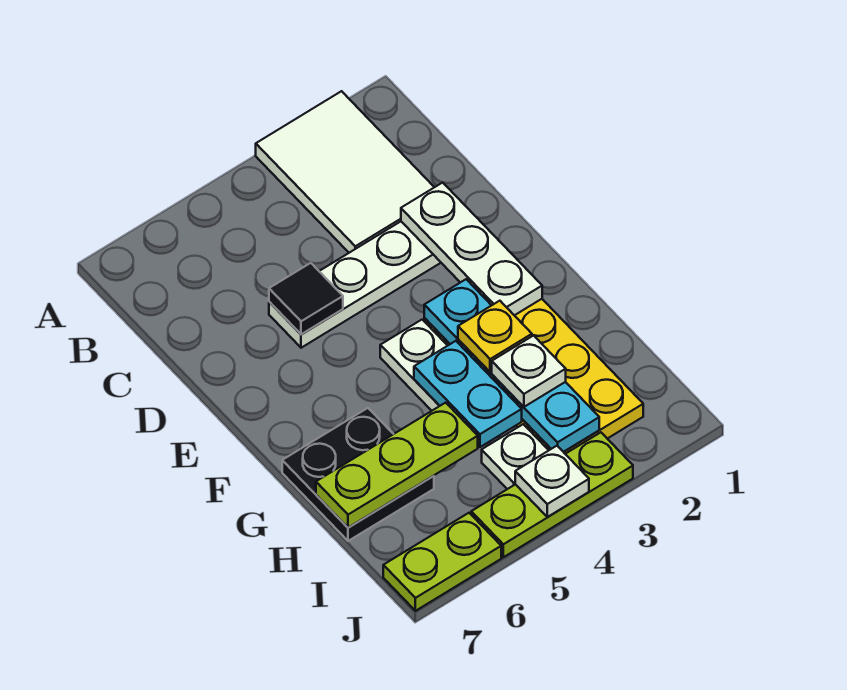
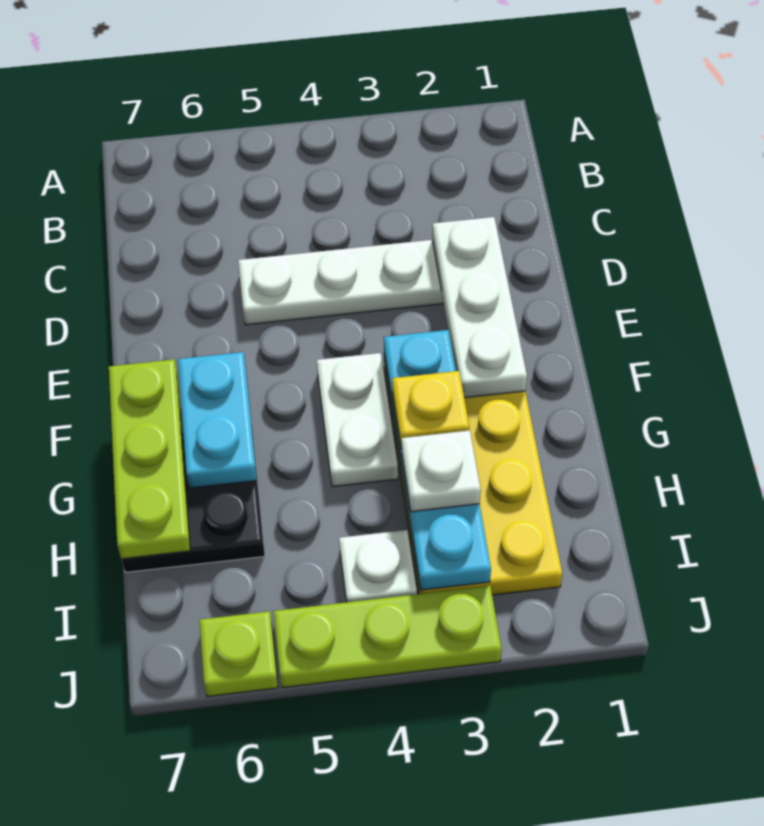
white tile A2:C3 level 1 -> none
black tile D5 level 2 -> none
cyan plate G4:H4 level 2 -> cyan plate F6:G6 level 2
lime plate H5:H7 level 2 -> lime plate F7:H7 level 2
white plate J4 level 2 -> none
lime plate J6:J7 level 1 -> lime plate J6 level 1

